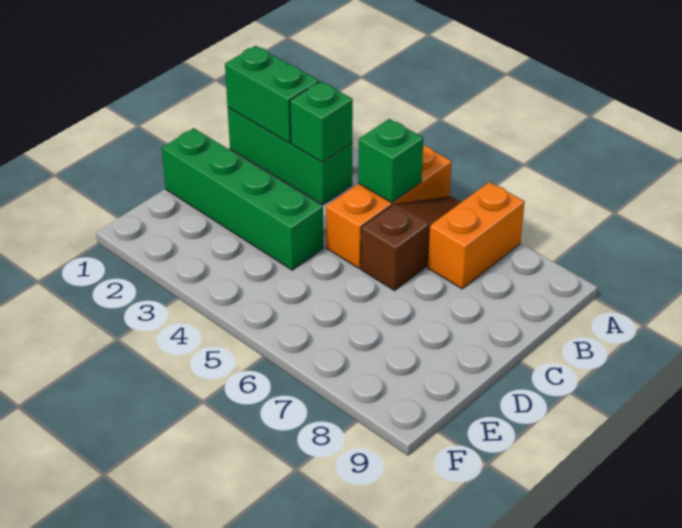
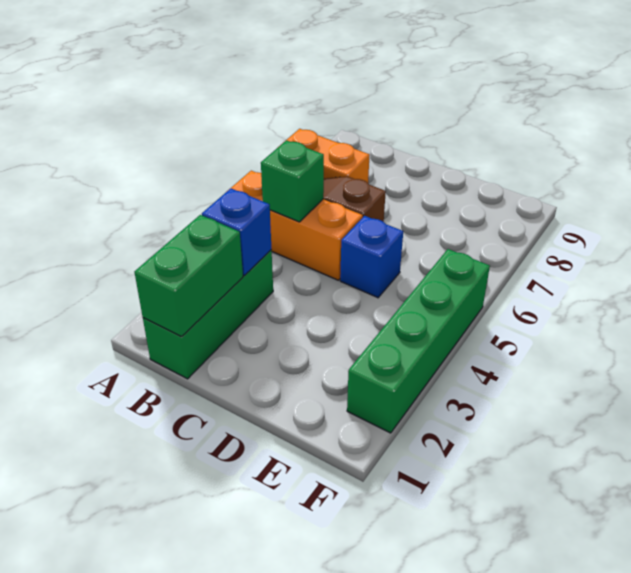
green brick B3 level 2 -> blue brick B3 level 2
green brick D1:D4 level 1 -> green brick F2:F5 level 1
none -> blue brick D5 level 1

